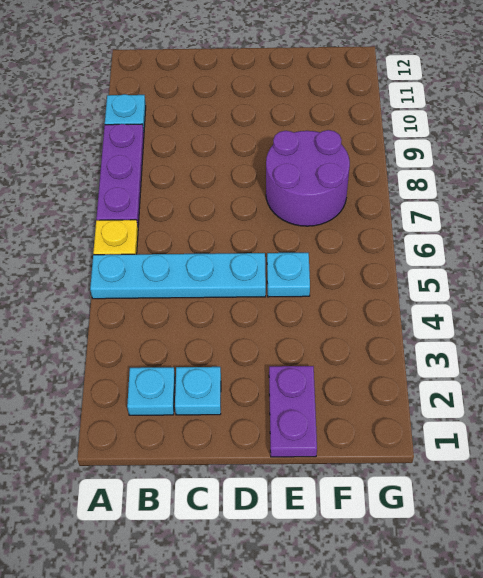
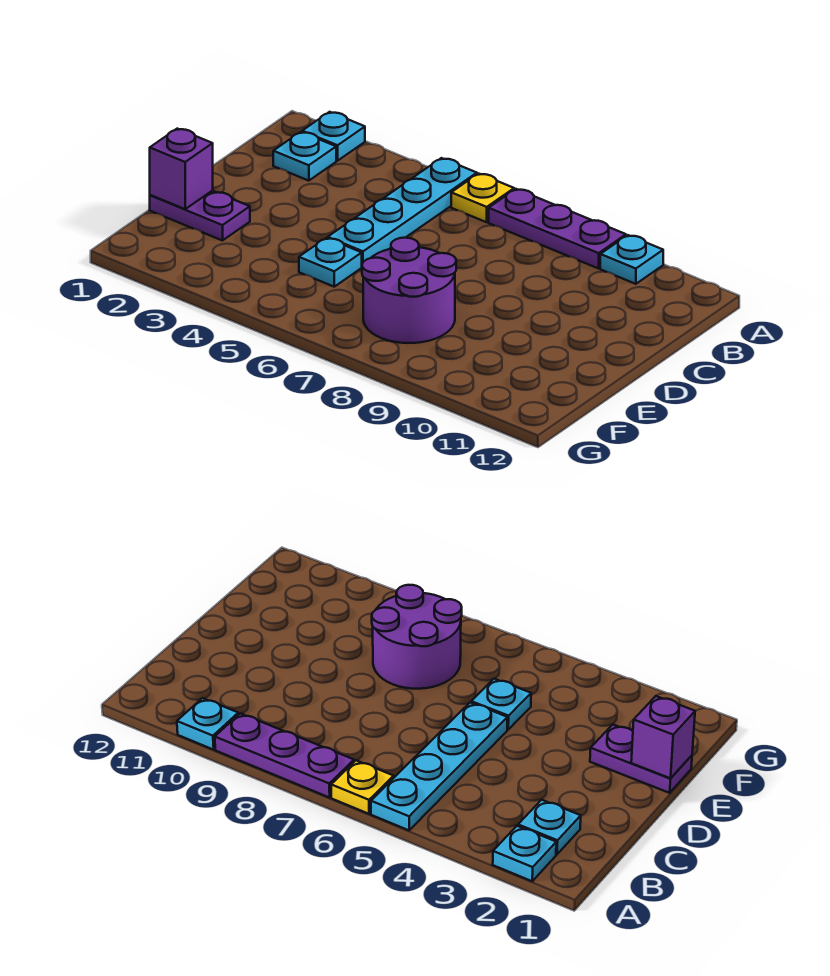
cyan plate C2 level 1 -> cyan plate A2 level 1
none -> purple brick E1 level 2

